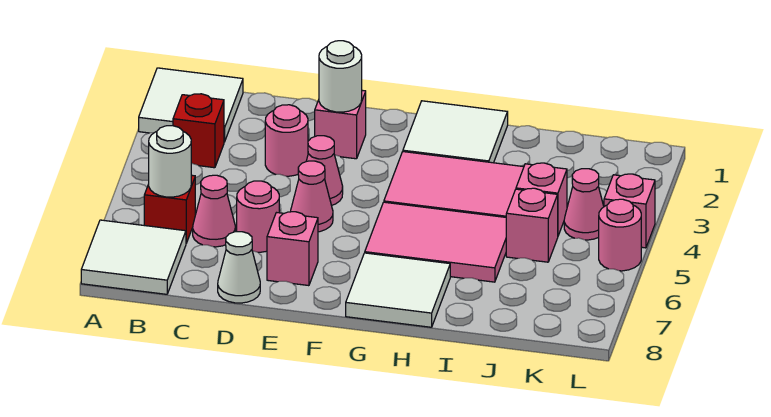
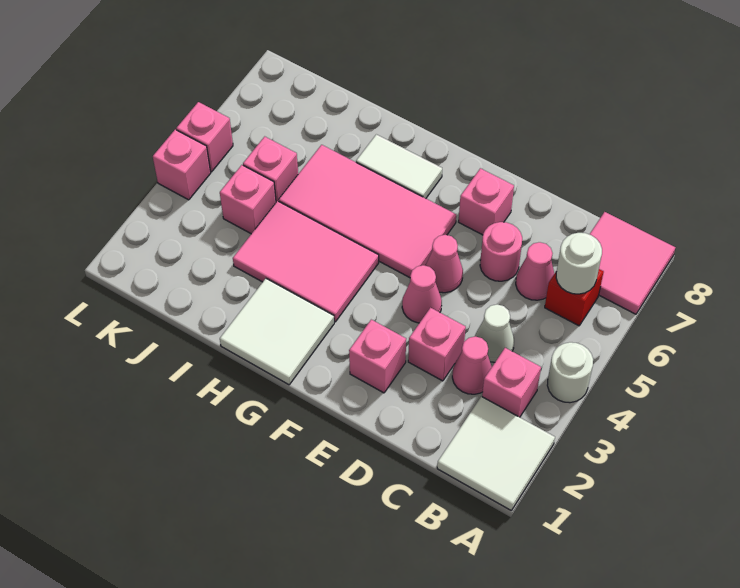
white tile A7:B8 level 1 -> pink tile A7:B8 level 1
red brick B3 level 1 -> pink brick B3 level 1
pink round brick D3 level 1 -> pink brick D3 level 1
white cone D8 level 1 -> white cone C4 level 1
white round brick E2 level 2 -> white round brick A4 level 1
pink tile G5:I6 level 1 -> pink tile F5:I6 level 1
white tile G7:H8 level 1 -> white tile G7:H7 level 1
pink cone K4 level 1 -> pink cone C3 level 1
pink round brick L5 level 1 -> pink brick L5 level 1

